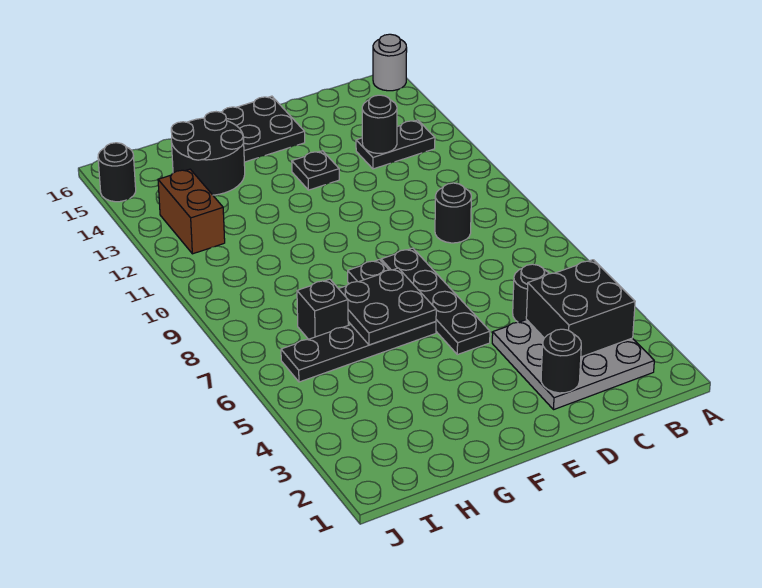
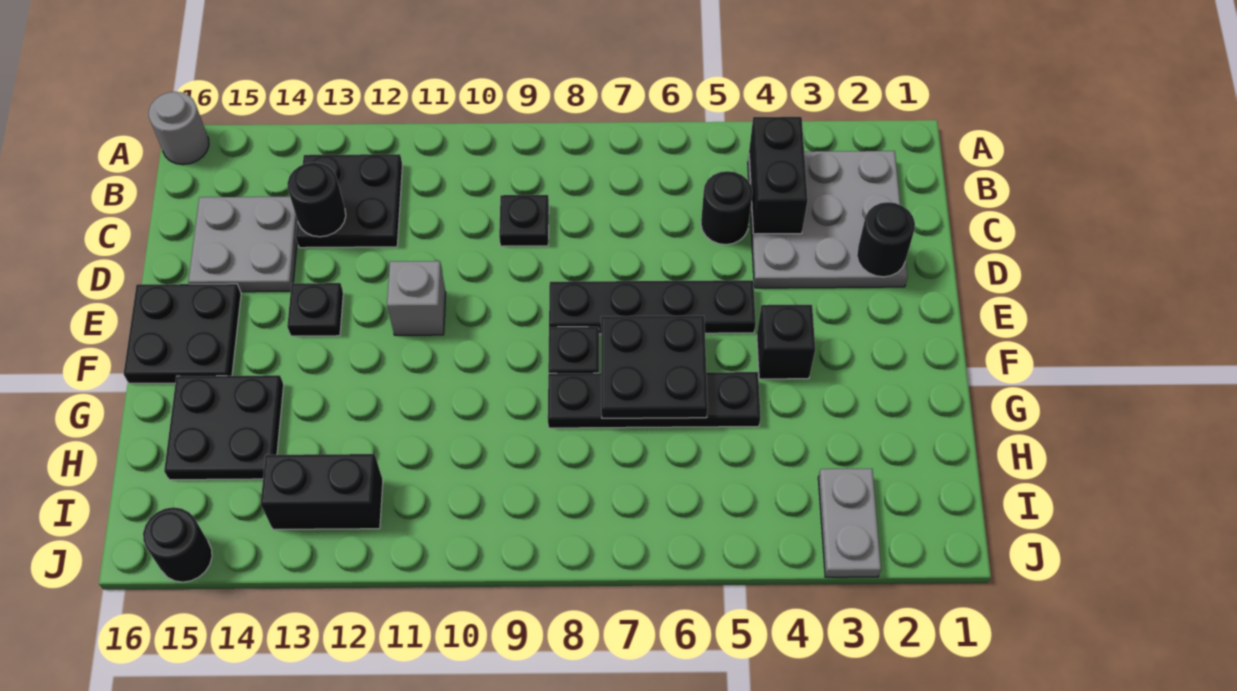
black brick B3:C4 level 2 -> black brick B4:C4 level 2
black plate B13:C13 level 1 -> black plate B12:C13 level 1
black round brick C9 level 1 -> black plate C9 level 1
none -> grey plate C14:D15 level 1
none -> grey brick E11 level 1
black plate F6:I6 level 1 -> black plate G5:G8 level 1
black round brick G14:H15 level 1 -> black plate G14:H15 level 1
black brick H7 level 1 -> black brick F4 level 1
none -> grey plate I3:J3 level 1
brown brick I12:I13 level 1 -> black brick I12:I13 level 1

